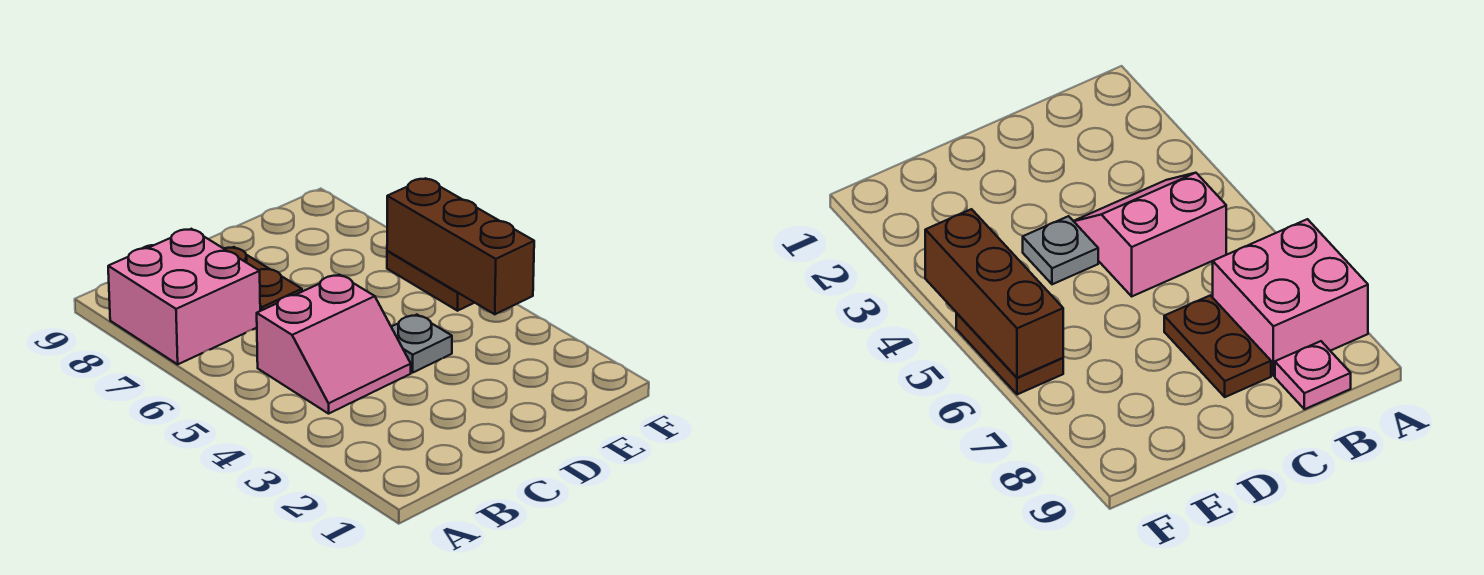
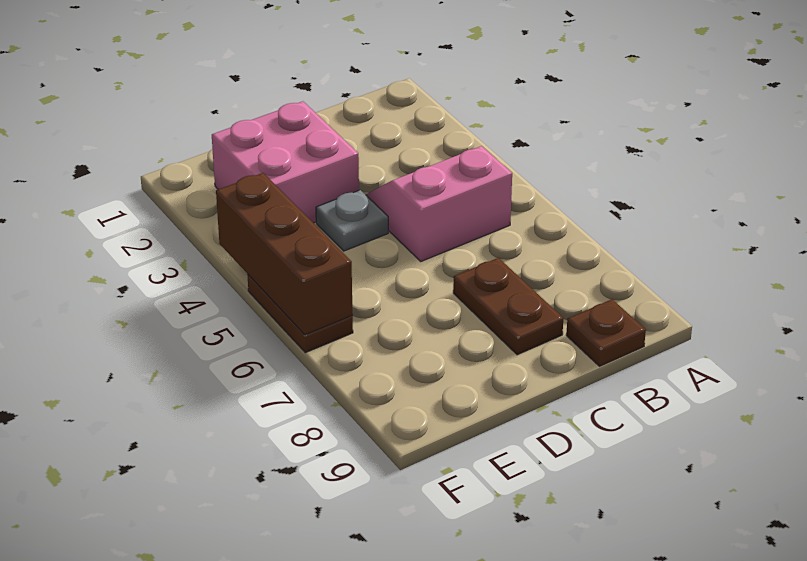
pink brick A7:B8 level 1 -> pink brick D2:E3 level 1
pink plate B9 level 1 -> brown plate B9 level 1

